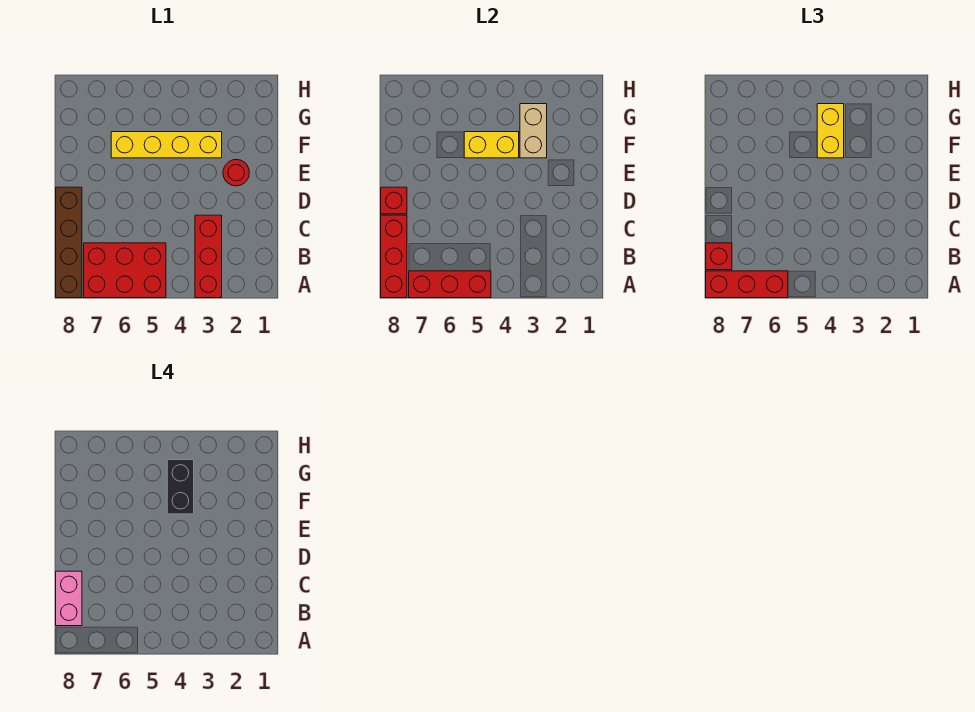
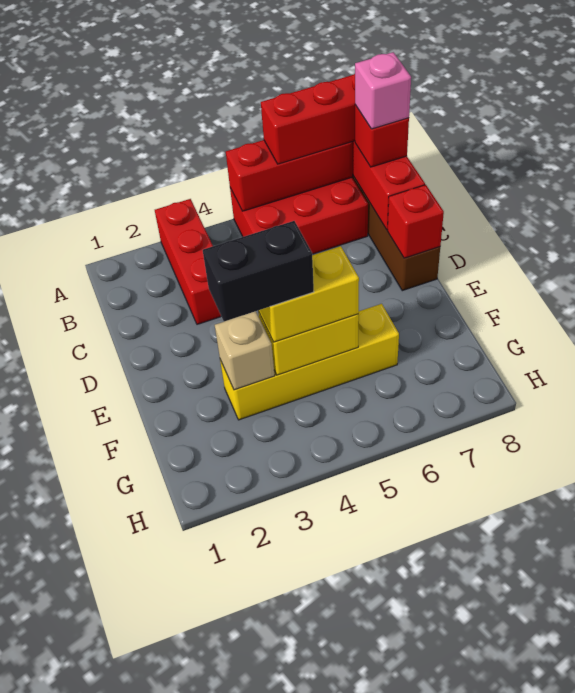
pink brick B8:C8 level 4 -> pink brick B8 level 4
red round brick E2 level 1 -> none
tan brick F3:G3 level 2 -> tan brick F3 level 2
yellow brick F4:G4 level 3 -> yellow brick F4:F5 level 3
black brick F4:G4 level 4 -> black brick F3:F4 level 4

